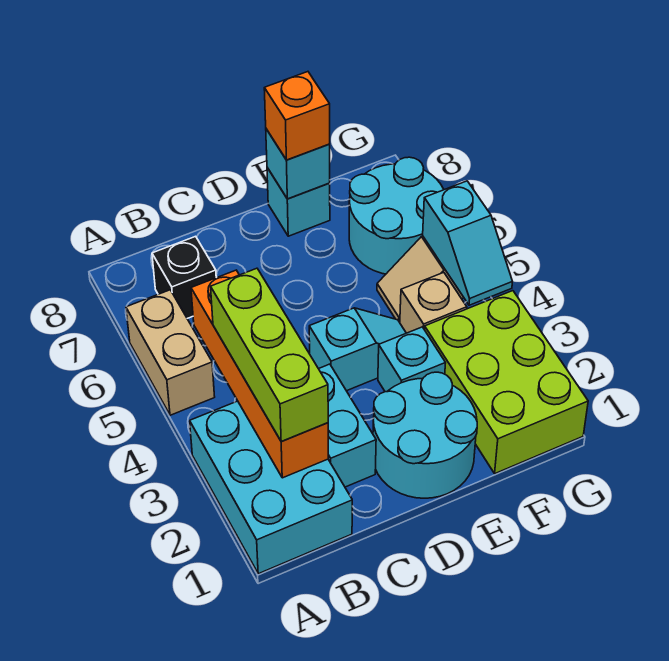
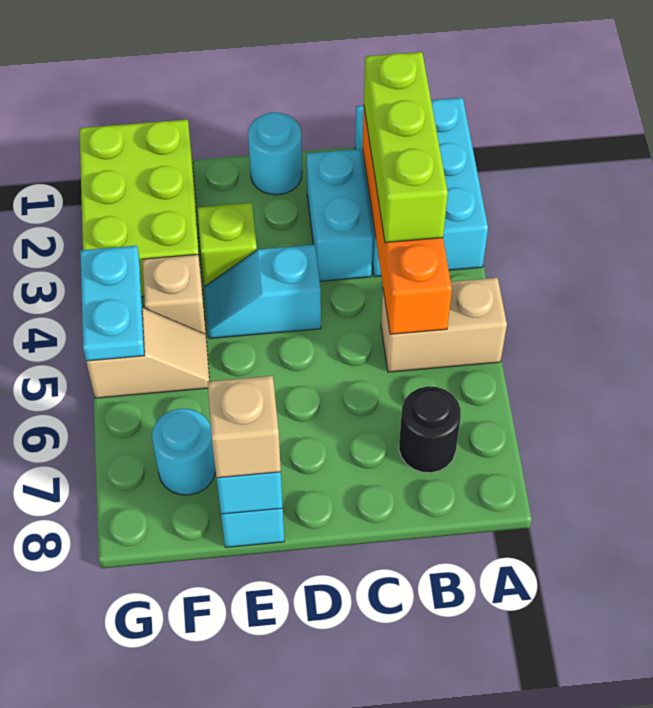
tan brick A5:A6 level 1 -> tan brick A5:B5 level 1
black brick B7 level 1 -> black round brick B7 level 1
cyan round brick D1:E2 level 1 -> cyan round brick D1 level 1
cyan brick E3 level 1 -> lime brick E3 level 1
orange brick E8 level 3 -> tan brick E8 level 3
cyan round brick F6:G7 level 1 -> cyan round brick F7 level 1
cyan slope G4:G5 level 2 top 5 -> cyan plate G4:G5 level 2

